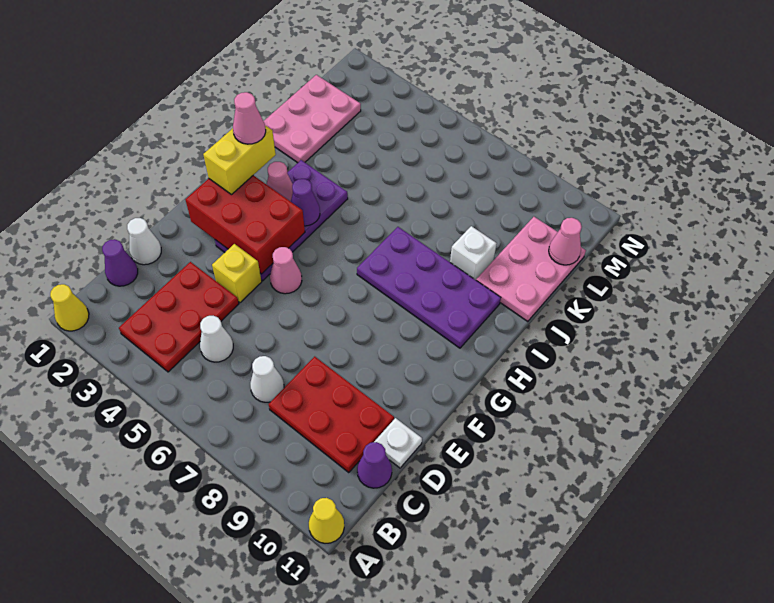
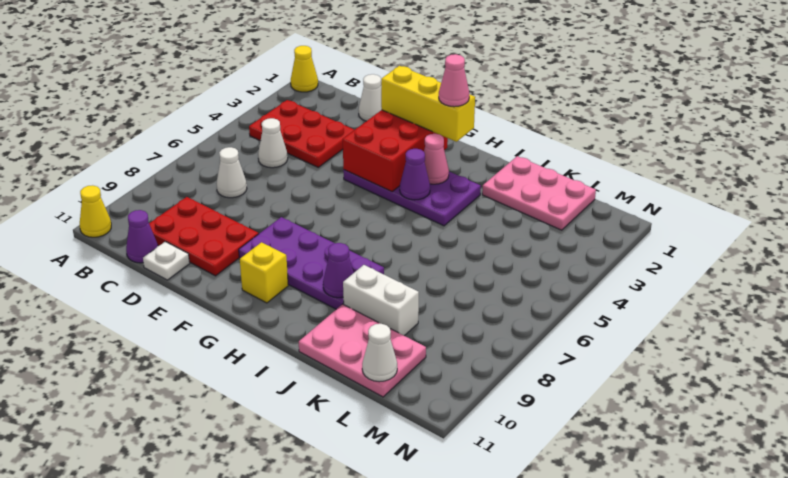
purple cone C1 level 1 -> purple cone I9 level 2
red plate C8:D10 level 1 -> red plate C9:E10 level 1
yellow brick E4 level 1 -> yellow brick G10 level 1
pink cone F5 level 1 -> none
yellow brick G2:H2 level 3 -> yellow brick F2:H2 level 3
purple plate H7:I10 level 1 -> purple plate F8:I9 level 1
white brick J9 level 1 -> white brick J9:K9 level 1
pink cone L11 level 2 -> white cone L11 level 2

